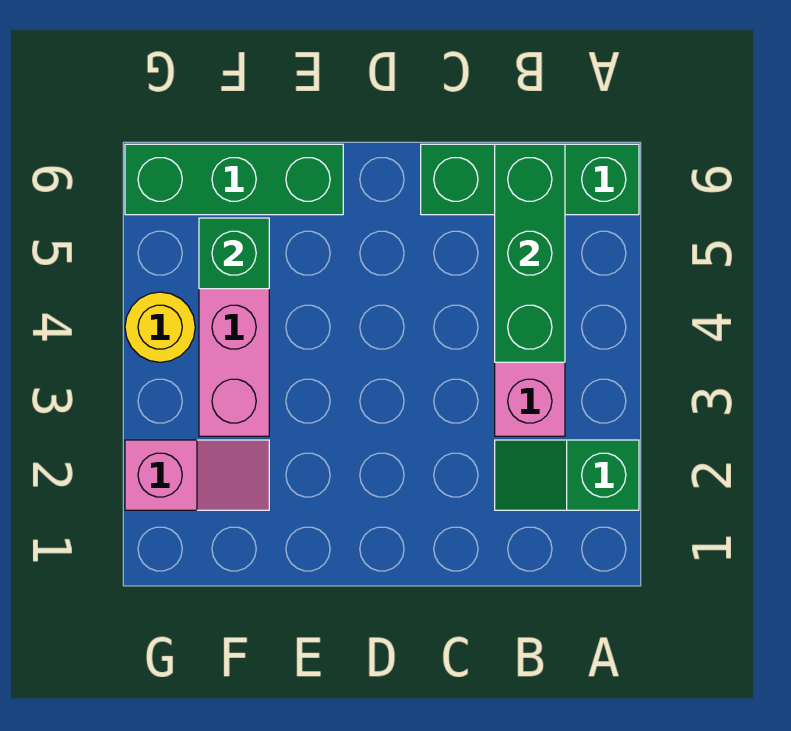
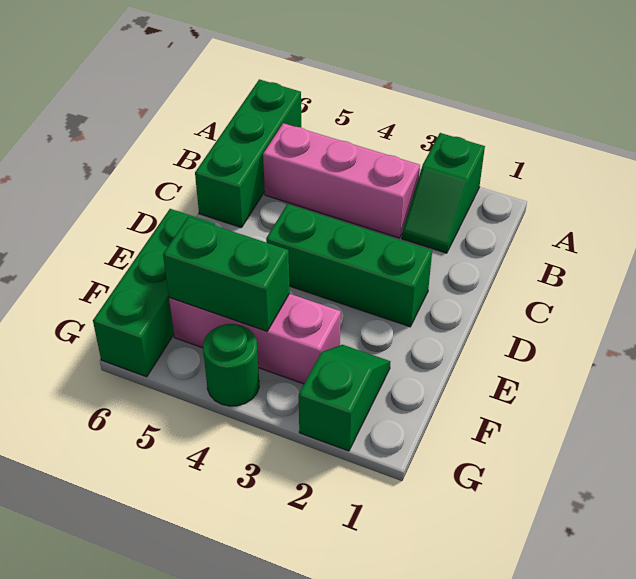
green brick B4:B6 level 2 -> green brick D2:D4 level 1
pink slope F2:G2 level 1 top G -> green slope F2:G2 level 1 top G
green brick F5 level 2 -> green brick F4:F5 level 2
yellow round brick G4 level 1 -> green round brick G4 level 1

